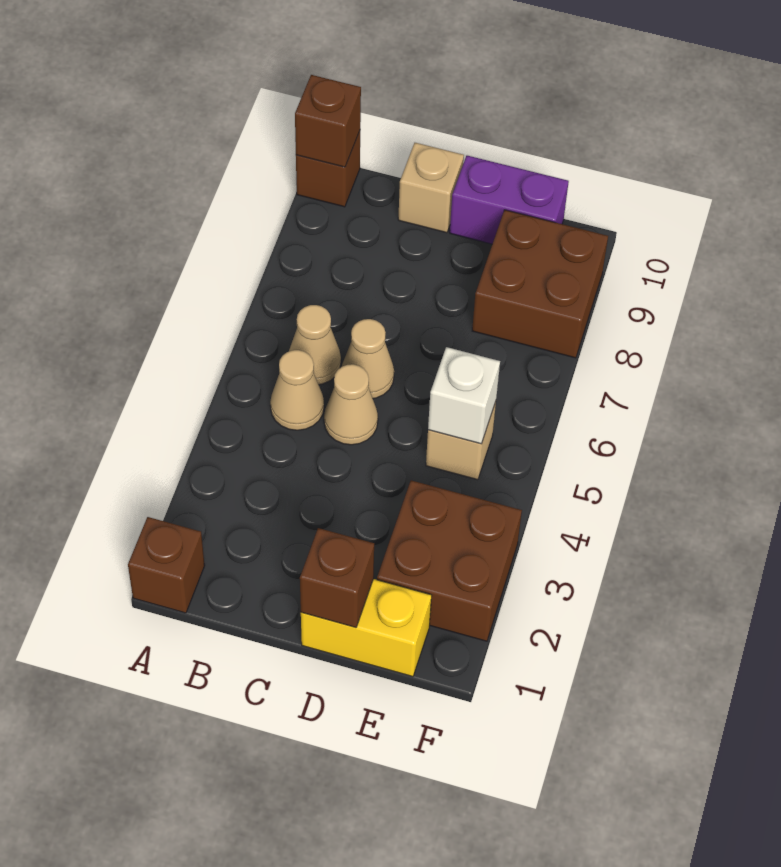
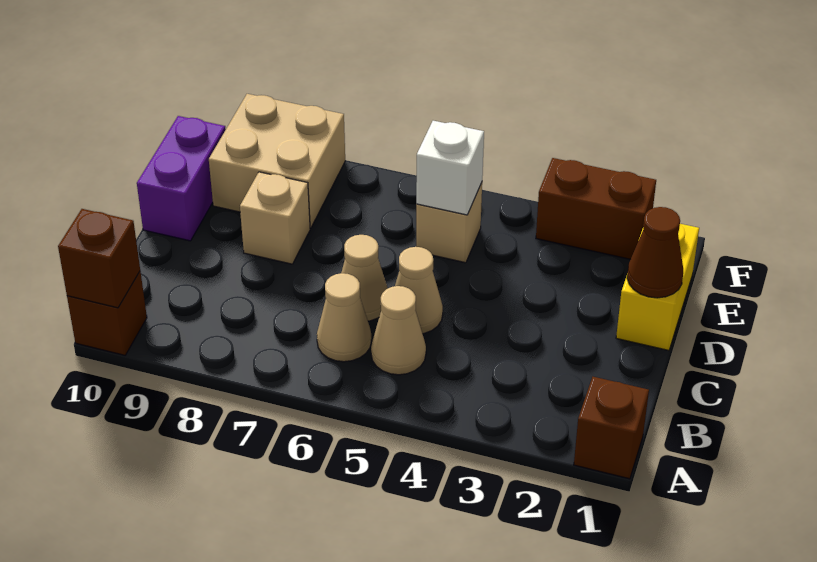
tan brick C10 level 1 -> tan brick D8 level 1
brown brick D1 level 2 -> brown cone D1 level 2
brown brick E2:F3 level 1 -> brown brick F2:F3 level 1
brown brick E8:F9 level 1 -> tan brick E8:F9 level 1

